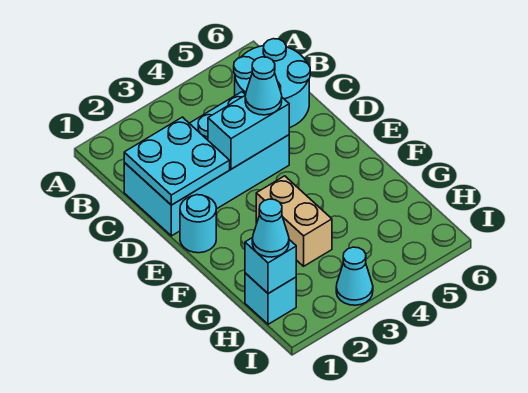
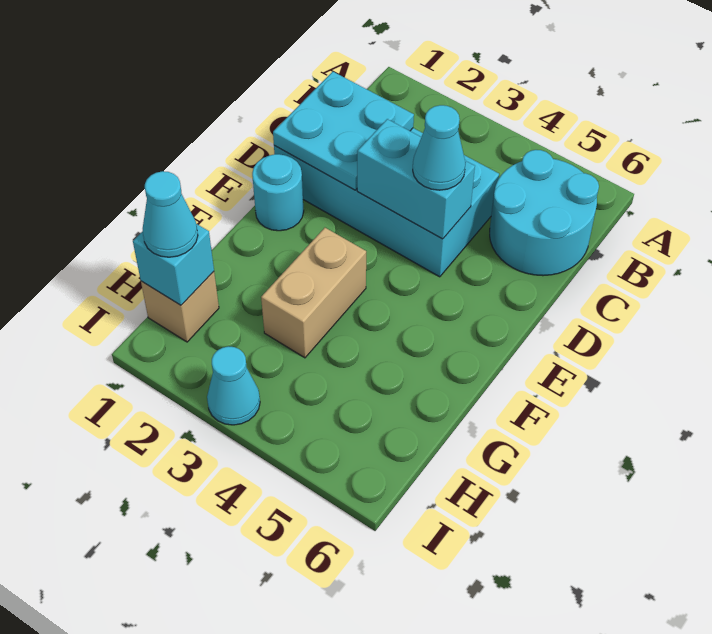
cyan brick H1 level 1 -> tan brick H1 level 1

